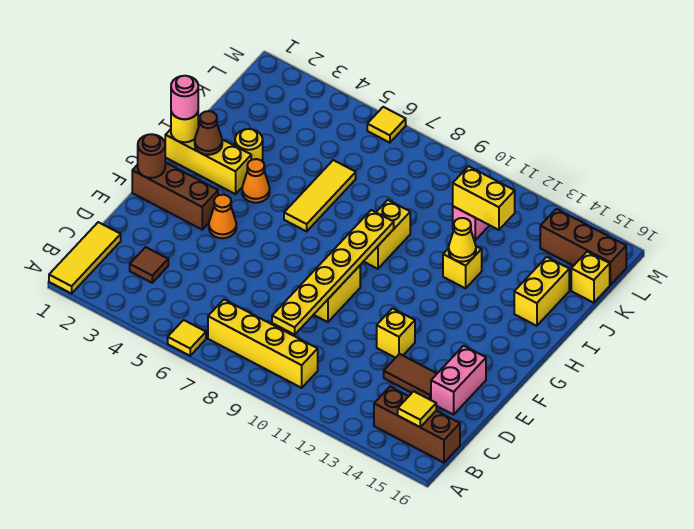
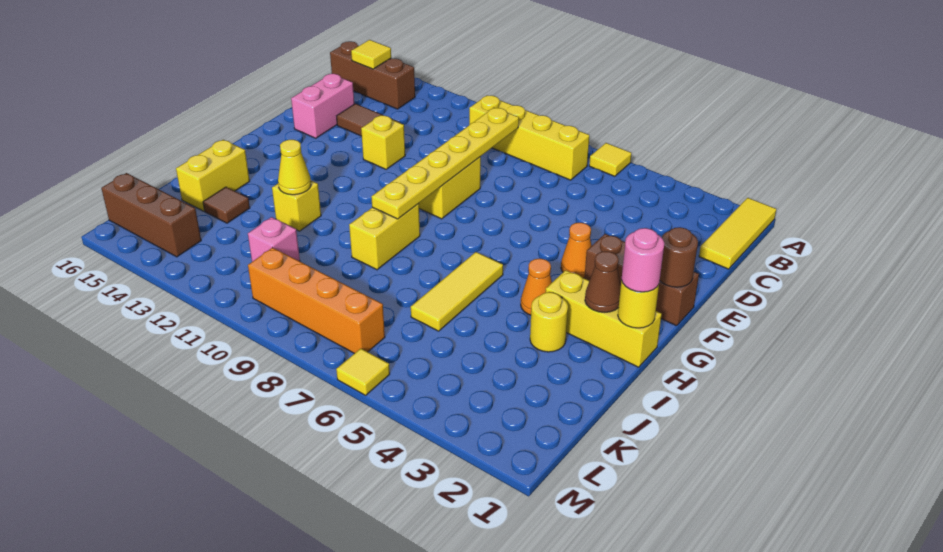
brown tile C3 level 1 -> brown tile J14 level 1
yellow brick K11:K12 level 2 -> none
yellow brick K16 level 1 -> none
none -> orange brick L7:L10 level 1

